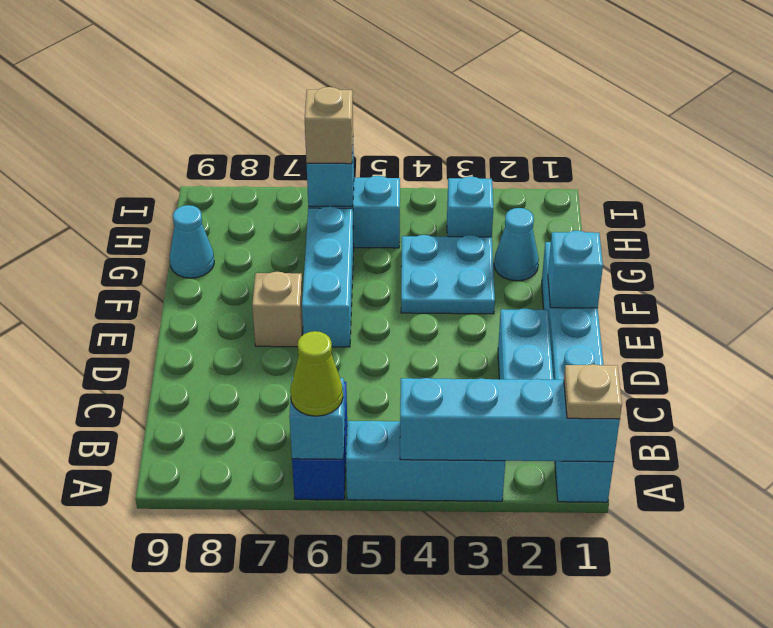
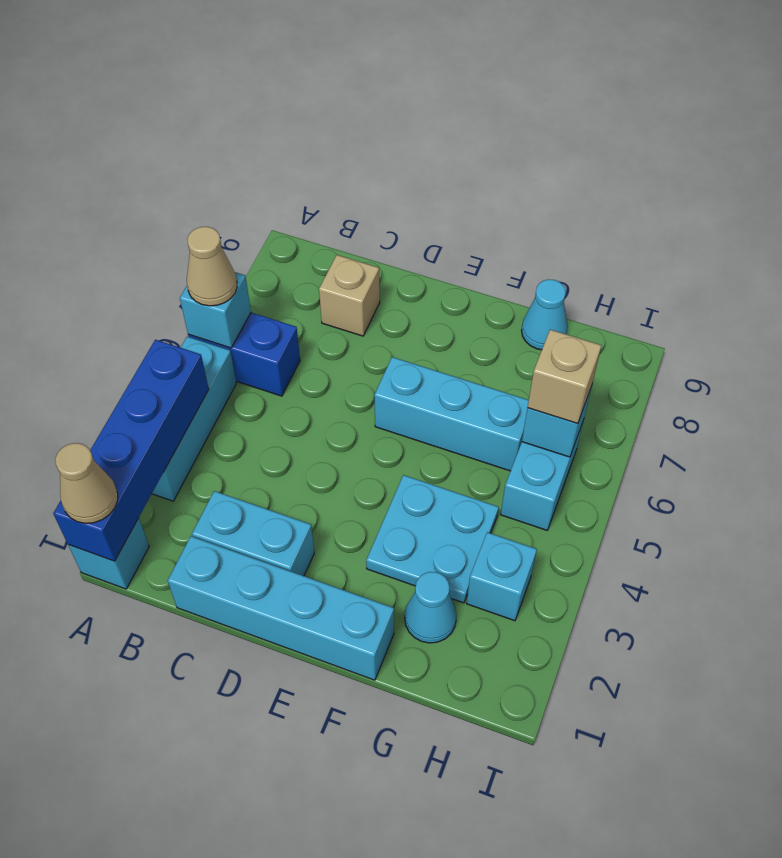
cyan brick A1:A4 level 2 -> blue brick A1:A4 level 2
tan plate A1 level 3 -> tan cone A1 level 3
lime cone A6 level 3 -> tan cone A6 level 3
cyan brick E1 level 2 -> none
tan brick E7 level 1 -> tan brick C8 level 1

